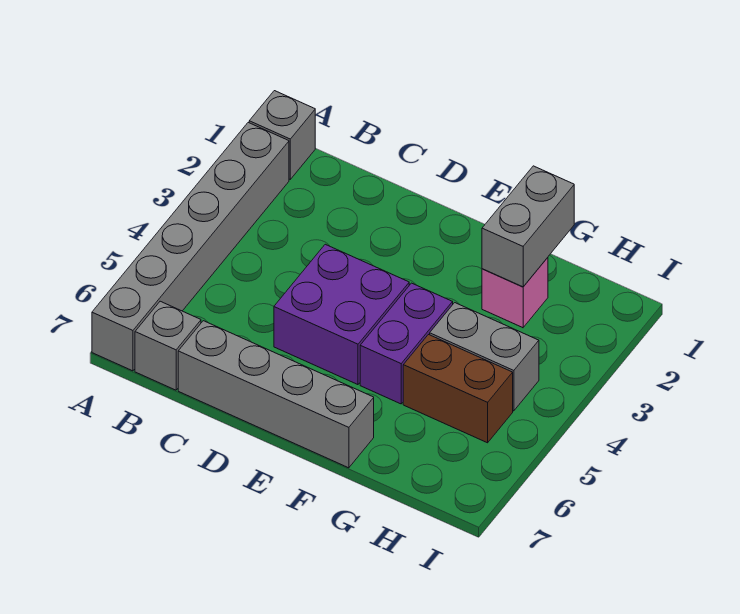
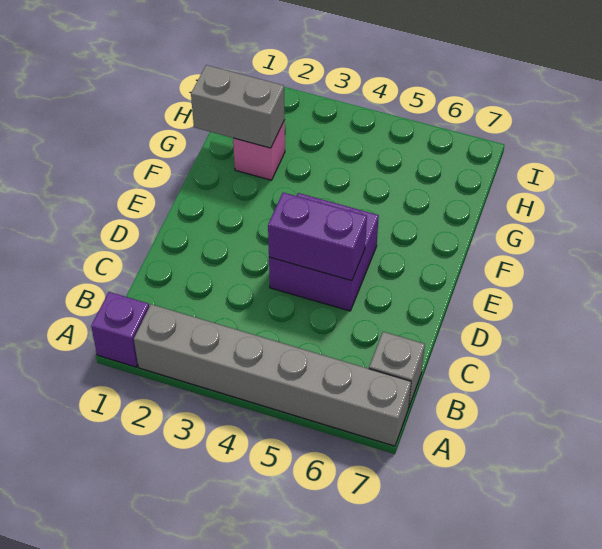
grey brick A1 level 1 -> purple brick A1 level 1
grey brick C7:F7 level 1 -> none
purple brick F4:F5 level 1 -> purple brick D4:D5 level 2
grey brick G4:H4 level 1 -> none
brown brick G5:H5 level 1 -> none

